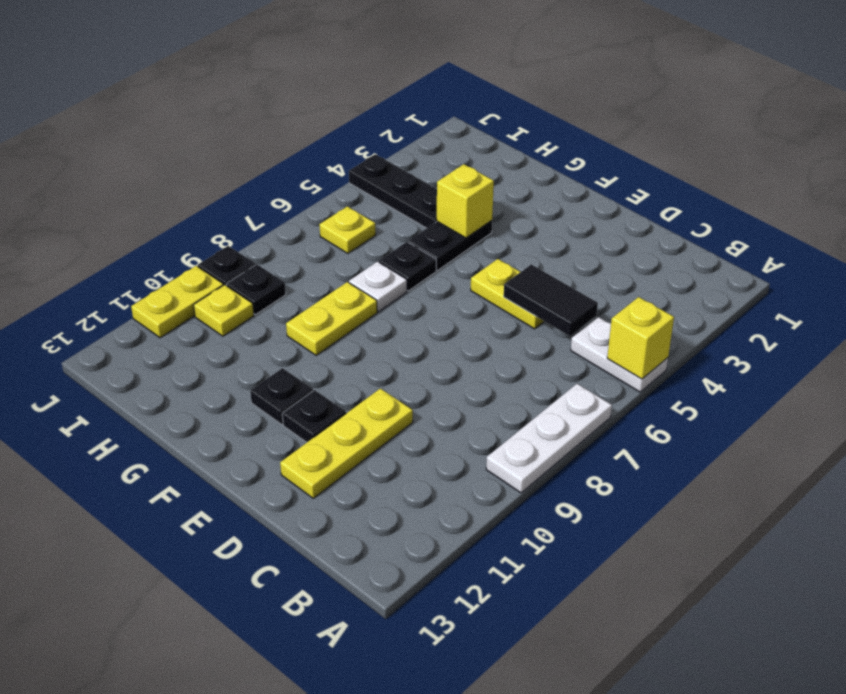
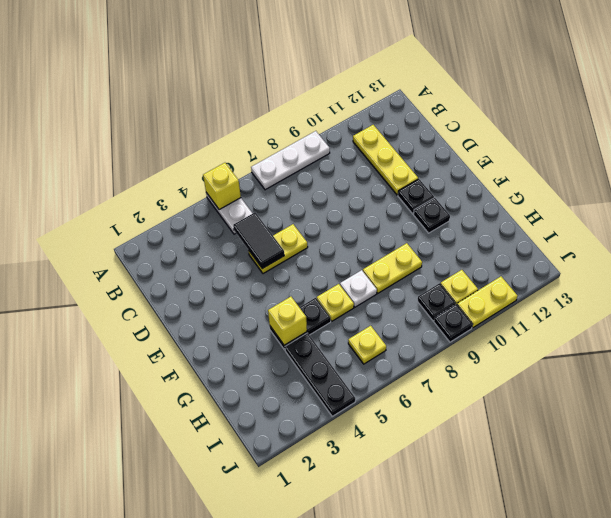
yellow plate D5:E5 level 1 -> yellow plate D5:D6 level 1
yellow plate D10:D12 level 1 -> yellow plate B11:D11 level 1
black plate G6 level 1 -> yellow plate G6 level 1

